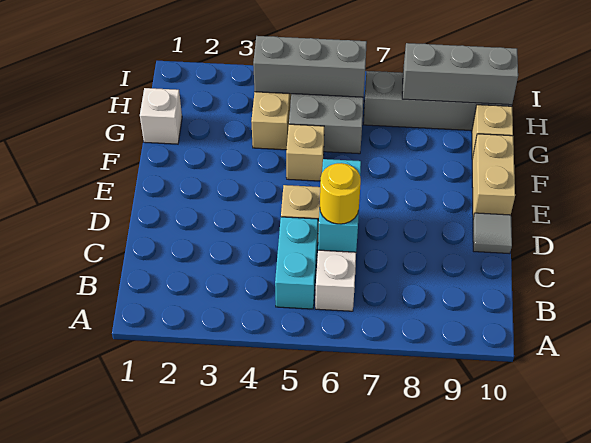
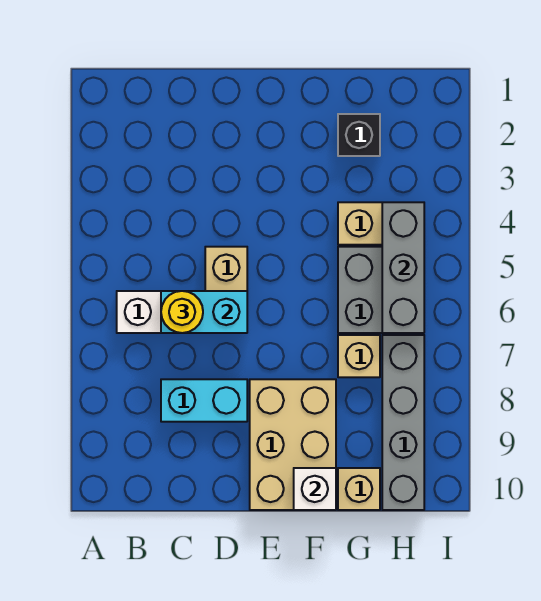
cyan brick B5:C5 level 1 -> cyan brick C8:D8 level 1
grey tile D10 level 1 -> none
tan brick E10:F10 level 1 -> tan brick E8:F10 level 1
tan brick F5 level 1 -> tan brick G7 level 1
white brick G1 level 1 -> white brick F10 level 2
none -> black brick G2 level 1
grey brick H8:H10 level 2 -> none

